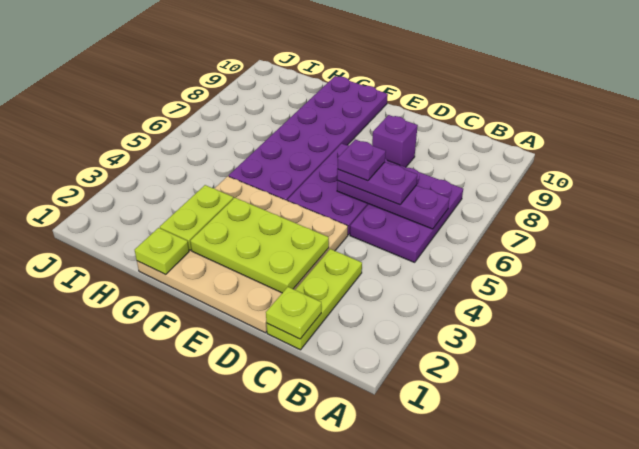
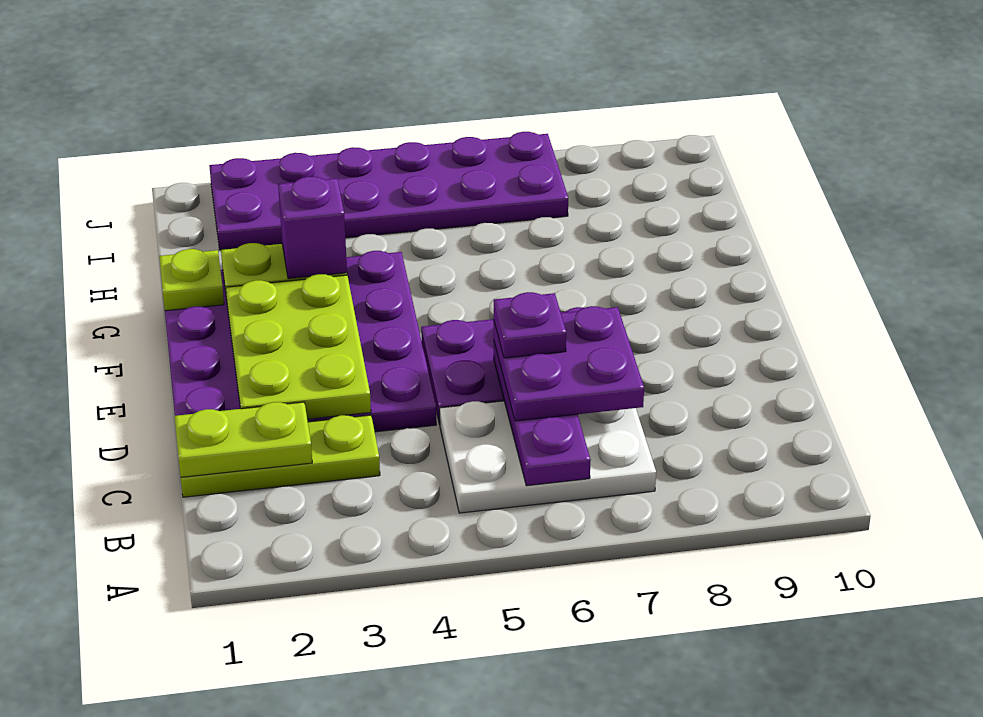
purple plate B5:C7 level 1 -> white plate B5:C7 level 1
lime plate C1 level 2 -> lime plate C1:C2 level 2
purple plate C6:D6 level 3 -> purple plate C6:D7 level 3
tan plate D1:G4 level 1 -> purple plate D1:G4 level 1
purple brick D8 level 1 -> purple brick G3 level 3
purple plate F5:G10 level 1 -> purple plate I2:J7 level 1

